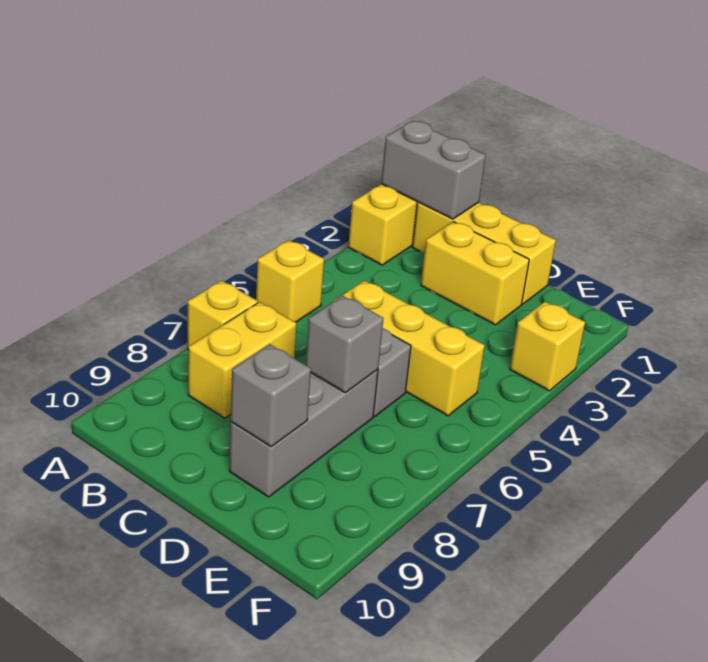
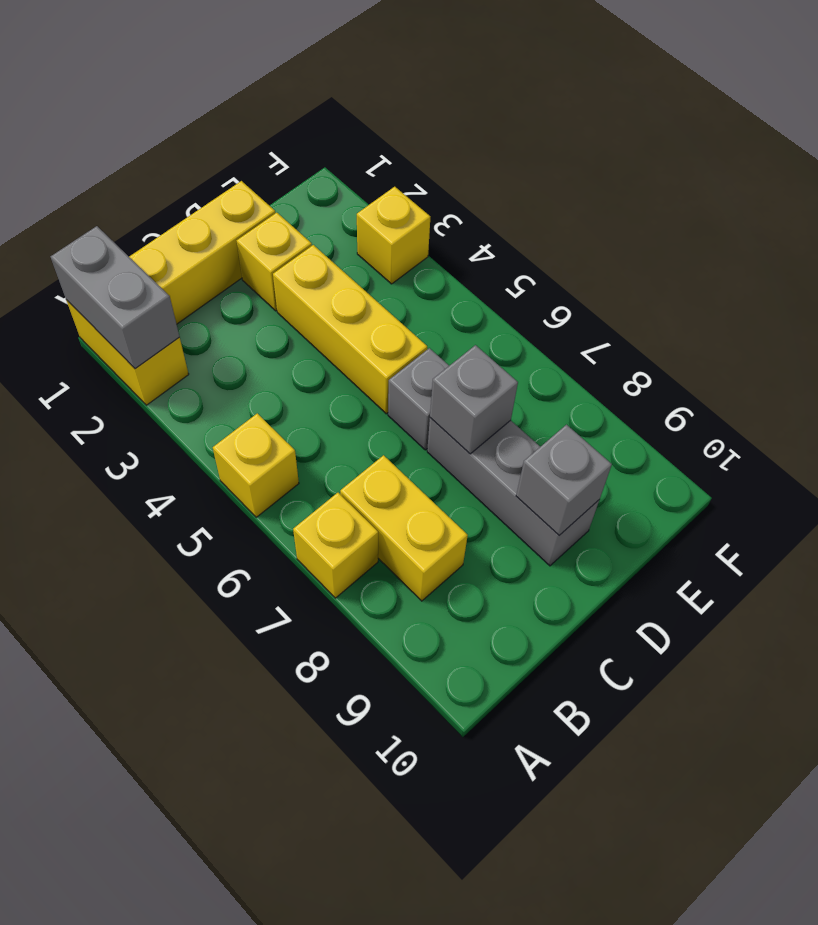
grey brick A1:B1 level 2 -> grey brick A1:A2 level 2
yellow brick C2:D2 level 1 -> yellow brick D2 level 1
yellow brick C5:E5 level 1 -> yellow brick D3:D5 level 1

